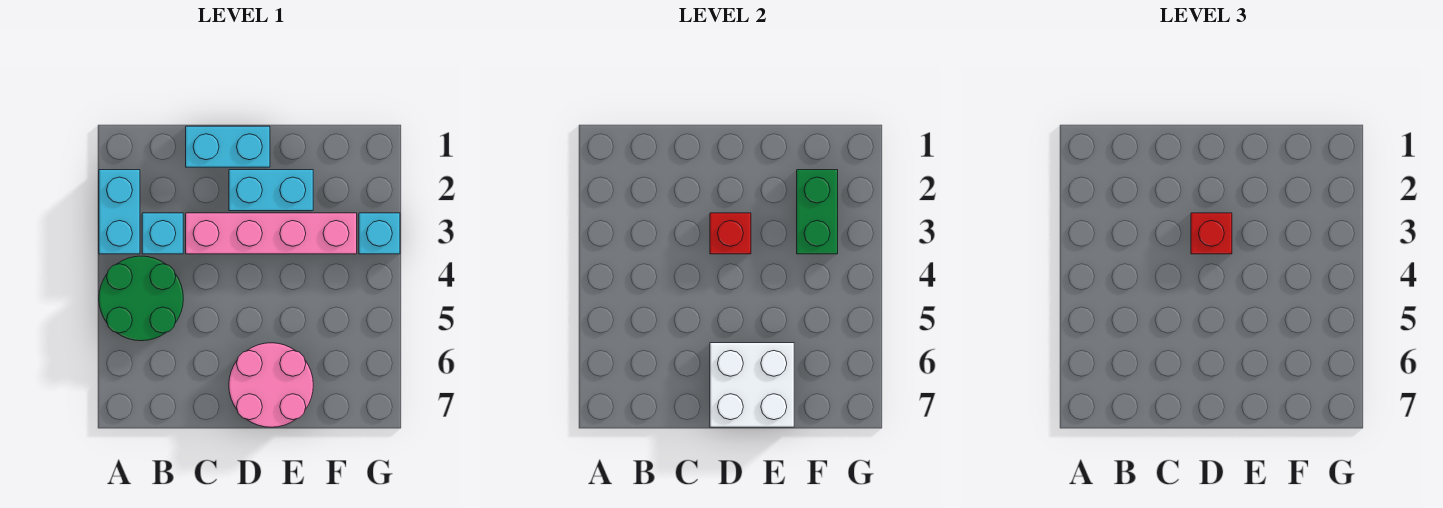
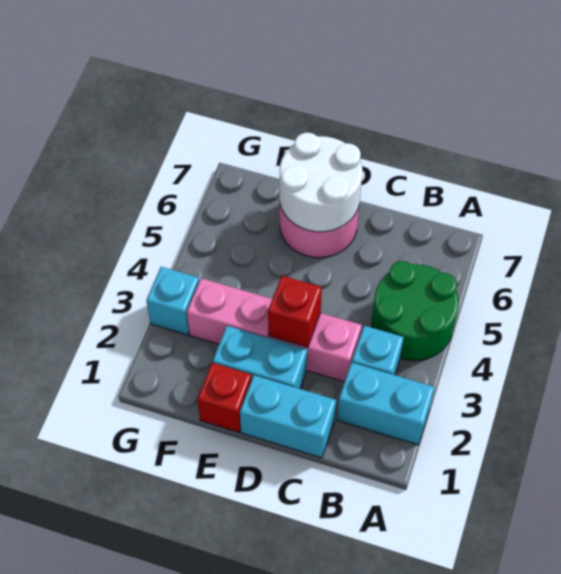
cyan brick A2:A3 level 1 -> cyan brick A2:B2 level 1
red brick D3 level 3 -> red brick E1 level 1
white brick D6:E7 level 2 -> white round brick D6:E7 level 2
green brick F2:F3 level 2 -> none

